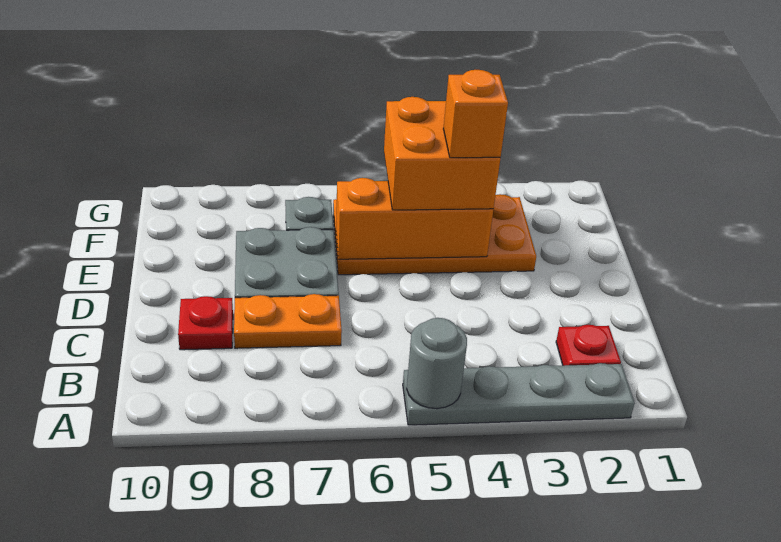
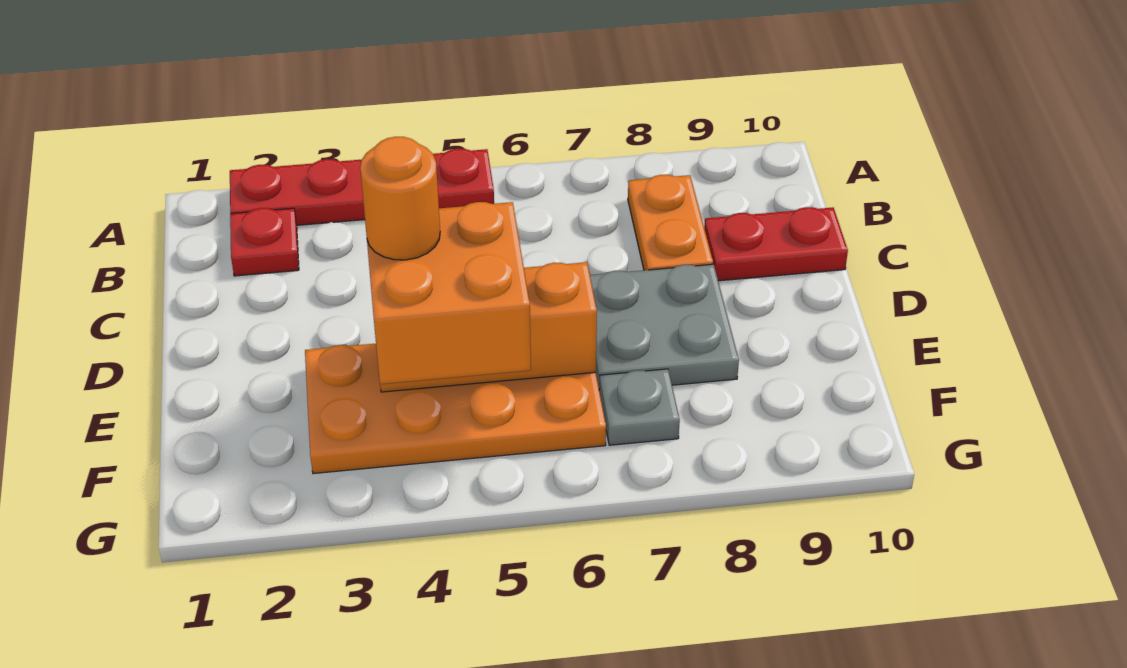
grey plate A2:A5 level 1 -> red plate A2:A5 level 1
grey round brick A5 level 2 -> none
orange plate C7:C8 level 1 -> orange plate B8:C8 level 1
red plate C9 level 1 -> red plate C9:C10 level 1
orange brick E4 level 4 -> orange round brick E4 level 4

